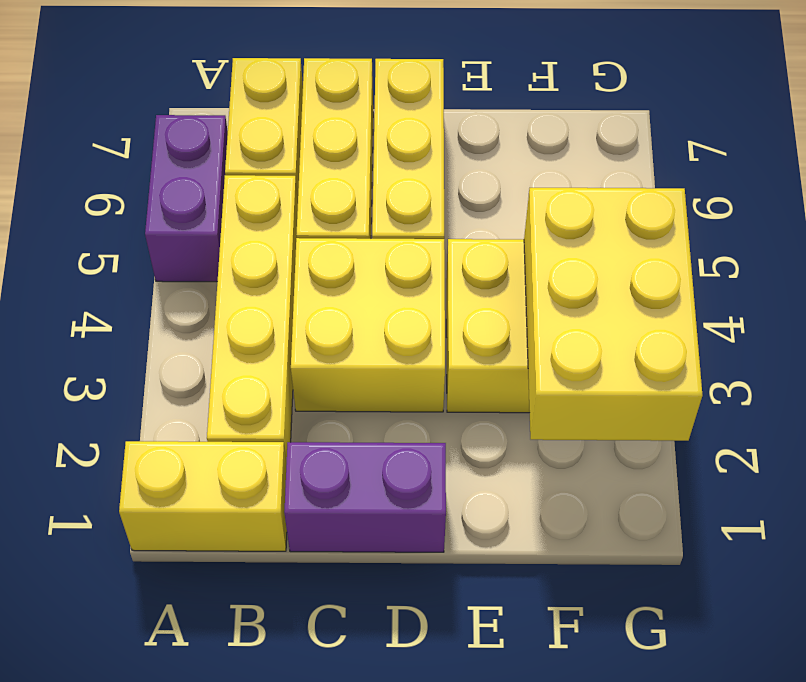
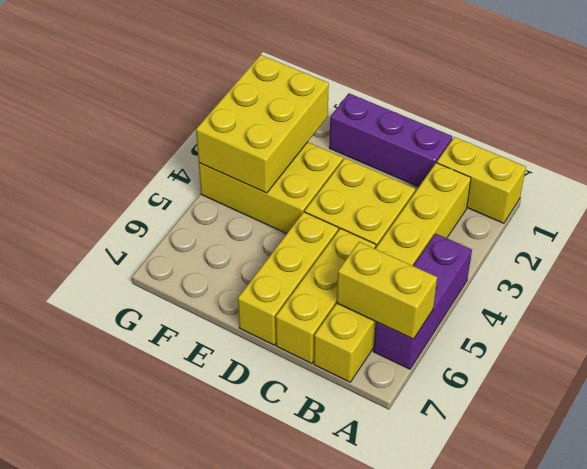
purple brick A5:A6 level 1 -> purple brick A4:A6 level 1
none -> yellow brick A6:B6 level 2
purple brick C1:D1 level 1 -> purple brick C1:E1 level 1

